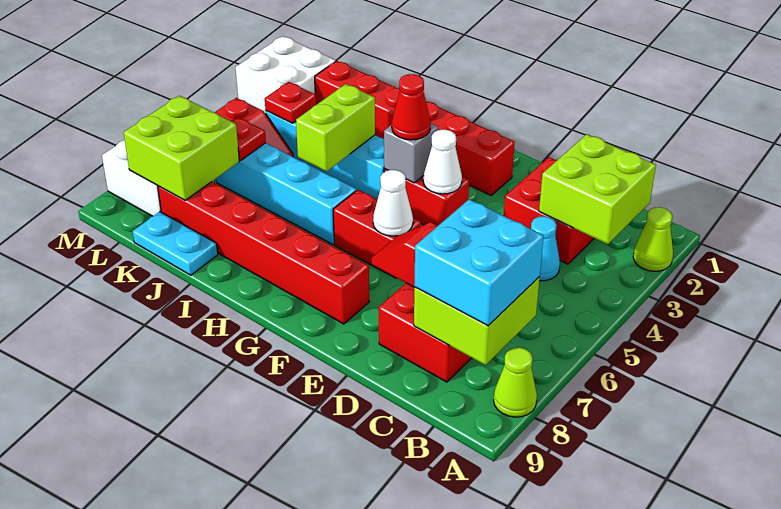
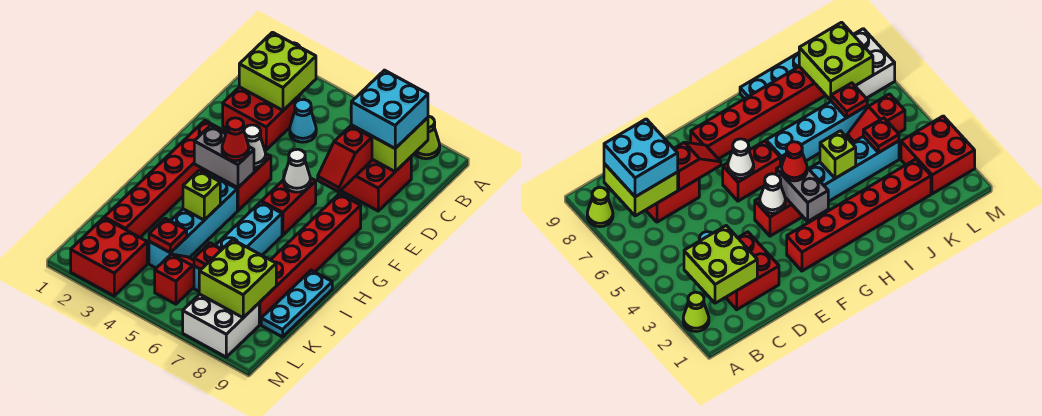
grey brick G4 level 2 -> grey brick G3:G4 level 2
lime brick I4:I5 level 2 -> lime brick I4 level 2
cyan plate J9:K9 level 1 -> cyan plate I9:K9 level 1
white brick L2:M3 level 1 -> red brick L2:M3 level 1

